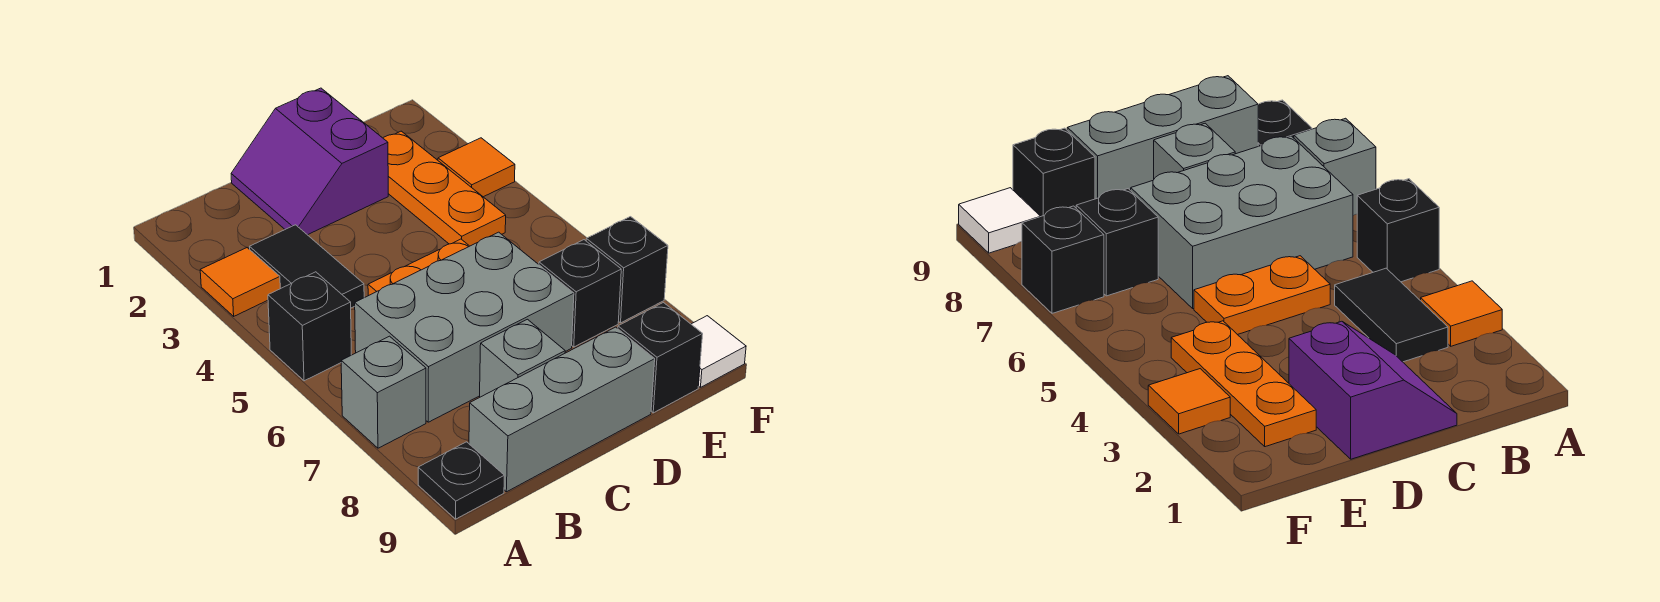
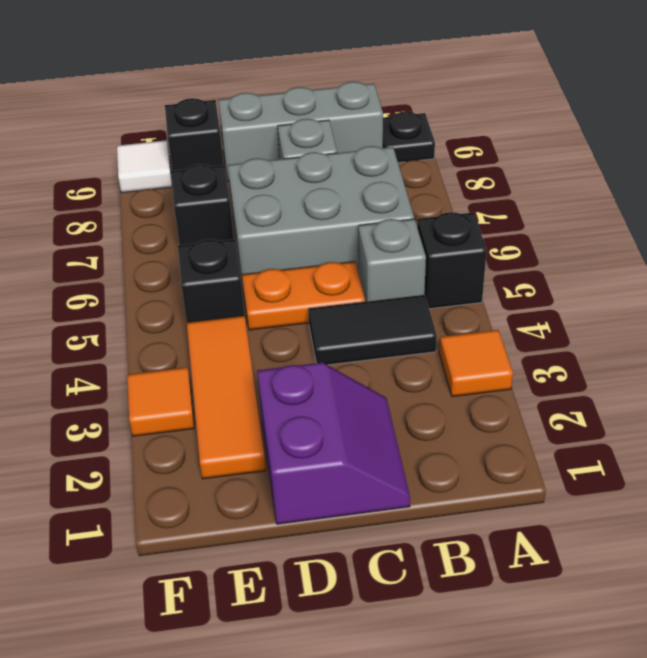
grey brick A7 level 1 -> grey brick B5 level 1
black tile B3:B4 level 1 -> black tile B4:C4 level 1
orange plate E2:E4 level 1 -> orange tile E2:E4 level 1
black brick F7 level 1 -> black brick E5 level 1

